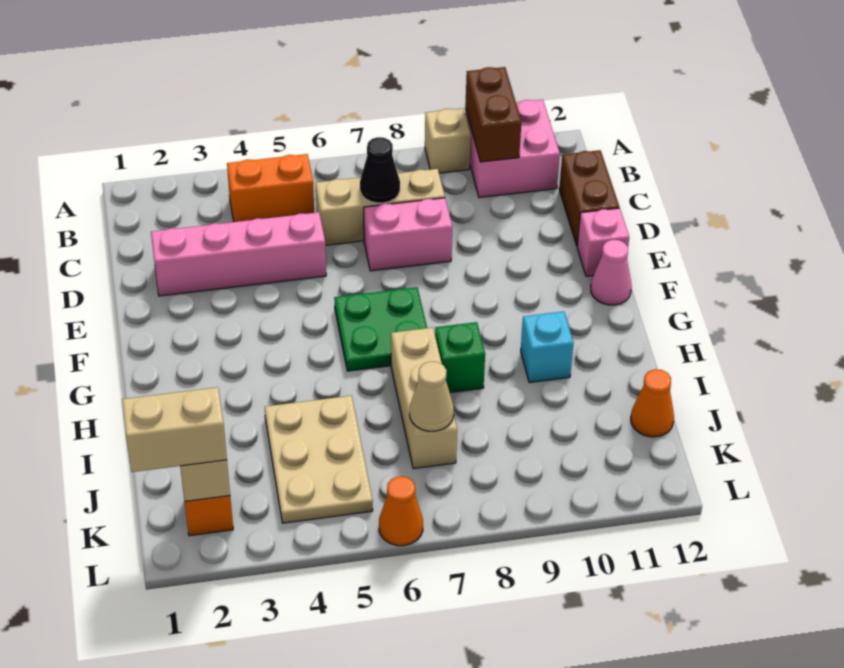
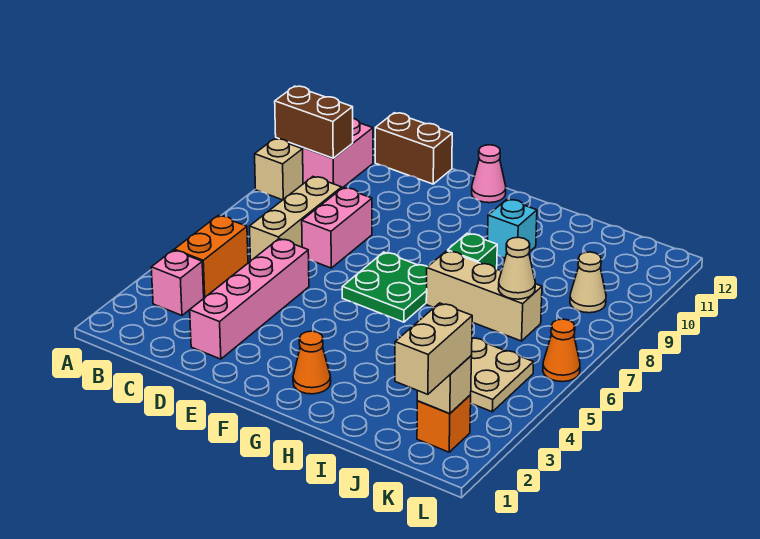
black cone C7 level 2 -> none
pink brick E12 level 1 -> pink brick B3 level 1
orange cone J12 level 1 -> orange cone G2 level 1
none -> tan cone K9 level 1

